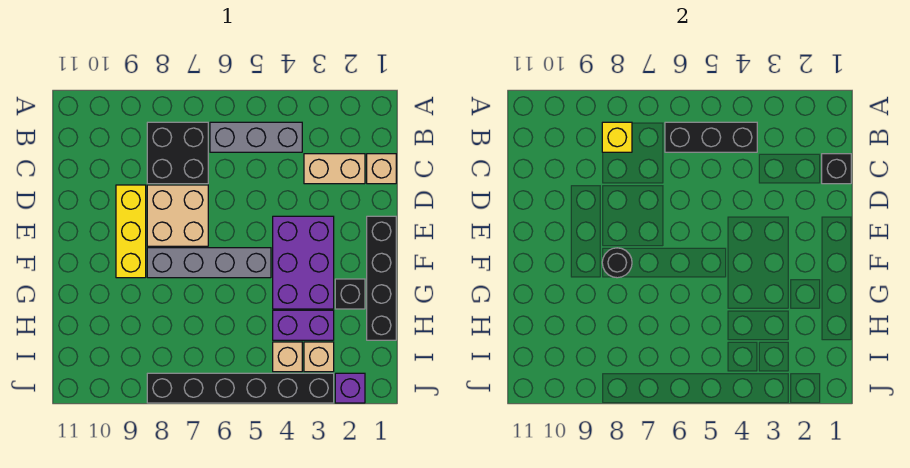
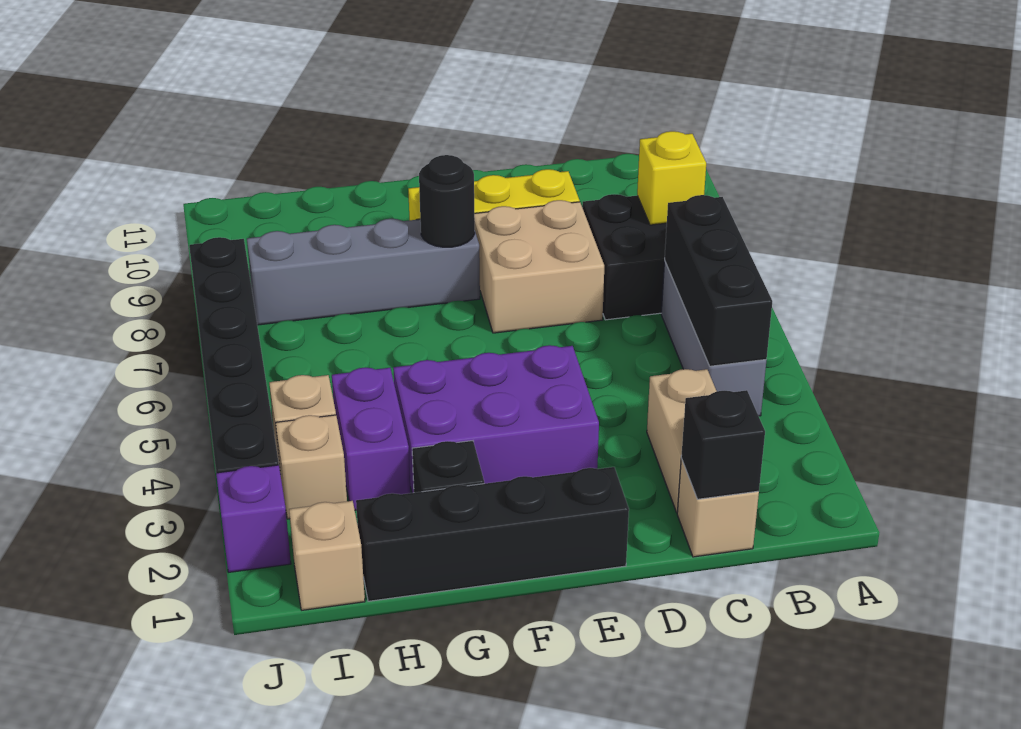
grey brick F5:F8 level 1 -> grey brick F8:I8 level 1
none -> tan brick I1 level 1

